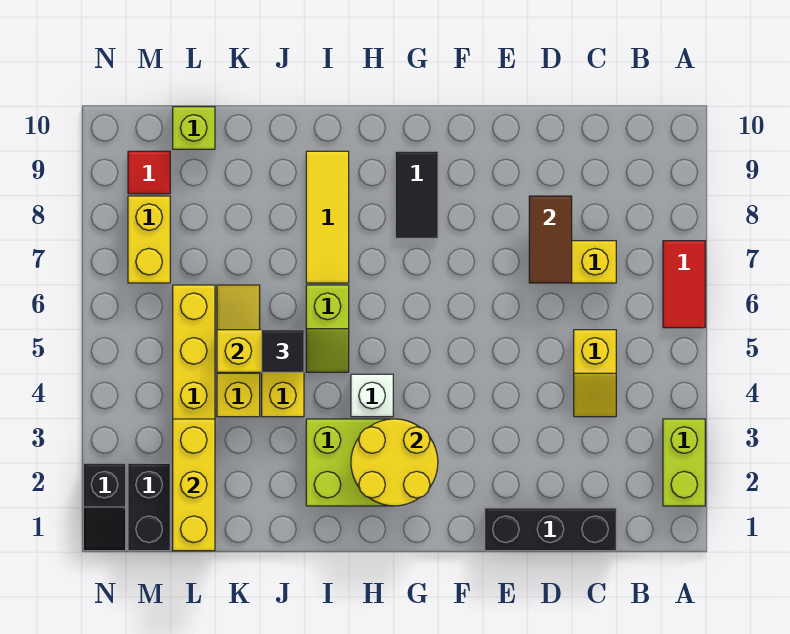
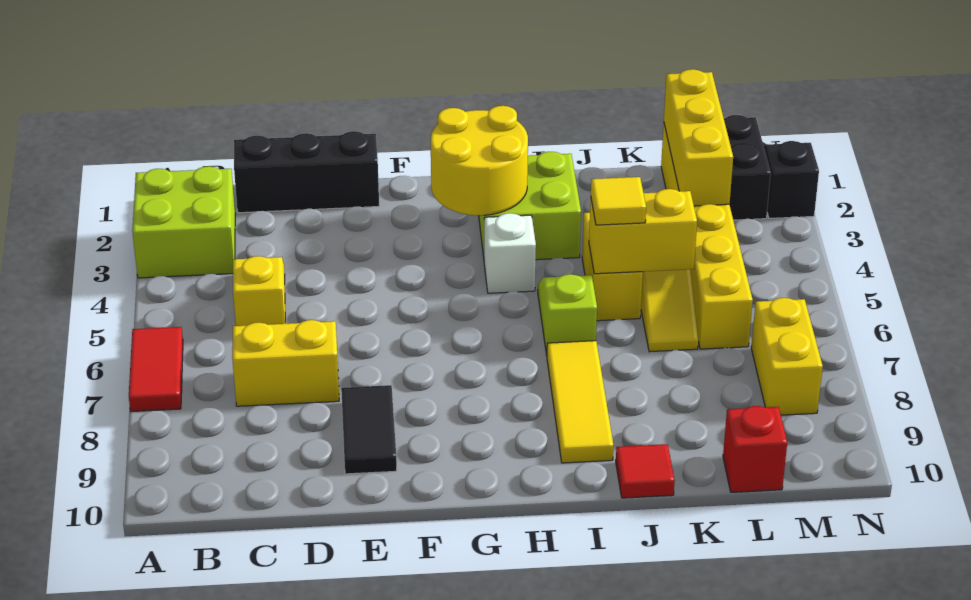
lime brick A2:A3 level 1 -> lime brick A2:B3 level 1
brown tile D7:D8 level 2 -> none
black tile G8:G9 level 1 -> black tile E8:E9 level 1
black tile J5 level 3 -> yellow tile J5 level 3
lime brick L10 level 1 -> red brick L10 level 1
red tile M9 level 1 -> red tile J10 level 1

